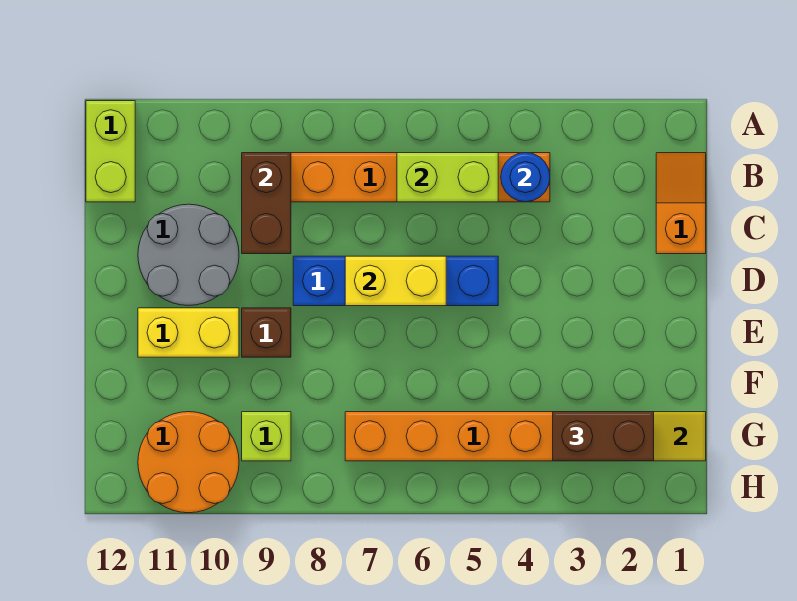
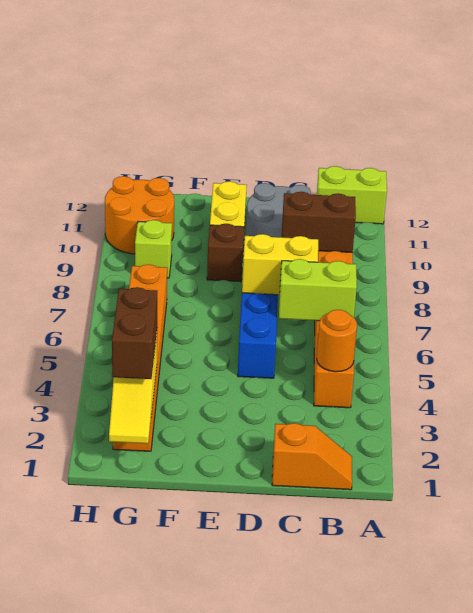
blue round brick B4 level 2 -> orange round brick B4 level 2
lime brick B5:B6 level 2 -> lime brick B6:C6 level 2
yellow brick D6:D7 level 2 -> yellow brick C7:D7 level 2

